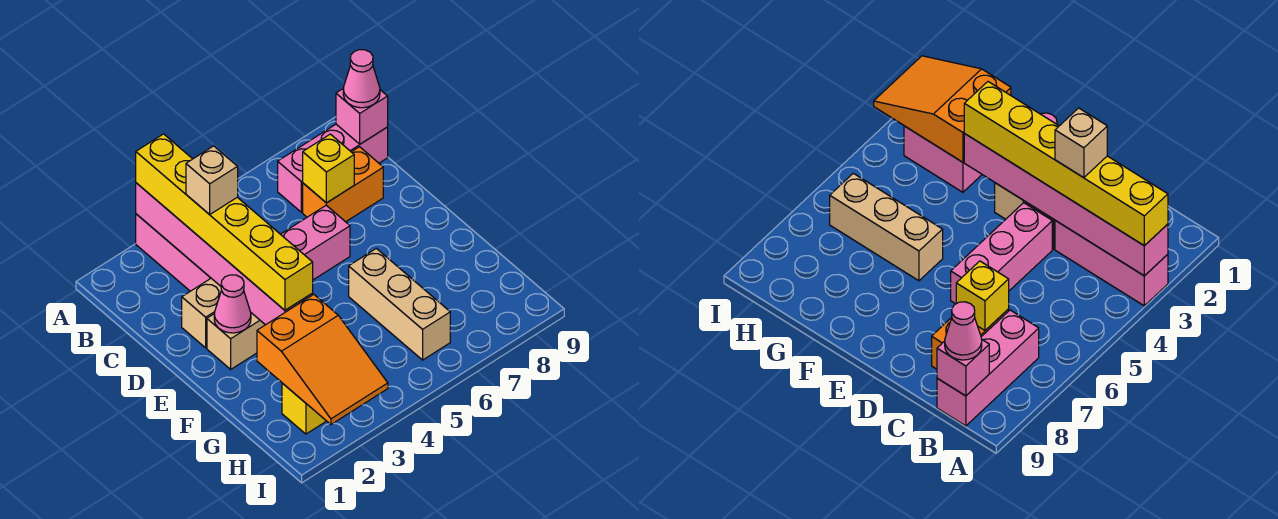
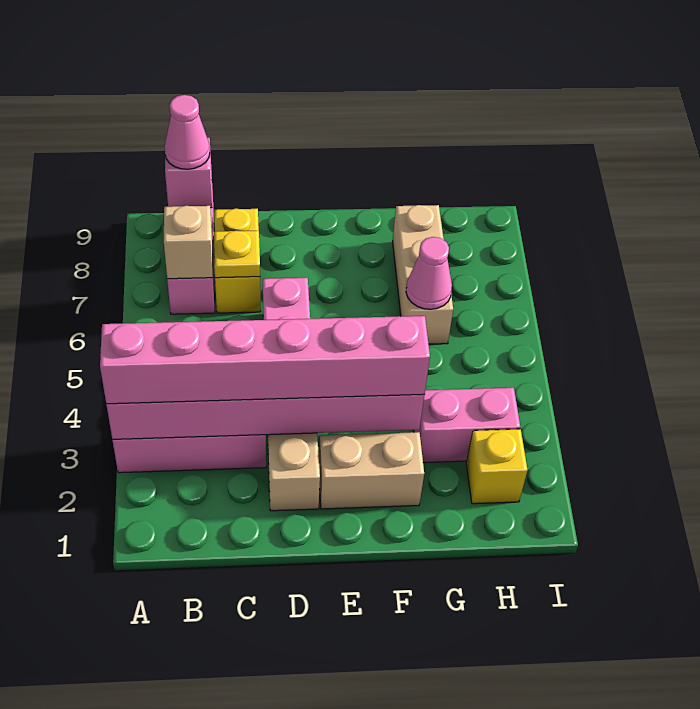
yellow brick A3:F3 level 3 -> pink brick A3:F3 level 3
tan brick C3 level 4 -> tan brick B7 level 2
orange brick C7:C8 level 1 -> yellow brick C7:C8 level 1
yellow brick C7 level 2 -> yellow plate C7 level 2
tan brick E2:E3 level 1 -> tan brick E2:F2 level 1
pink cone E2 level 2 -> pink cone G6 level 2
tan brick F6:H6 level 1 -> tan brick G6:G8 level 1
orange slope G2:I3 level 2 top G -> none

